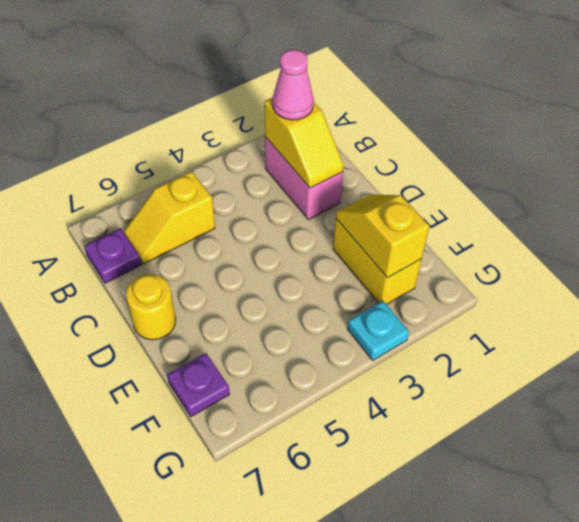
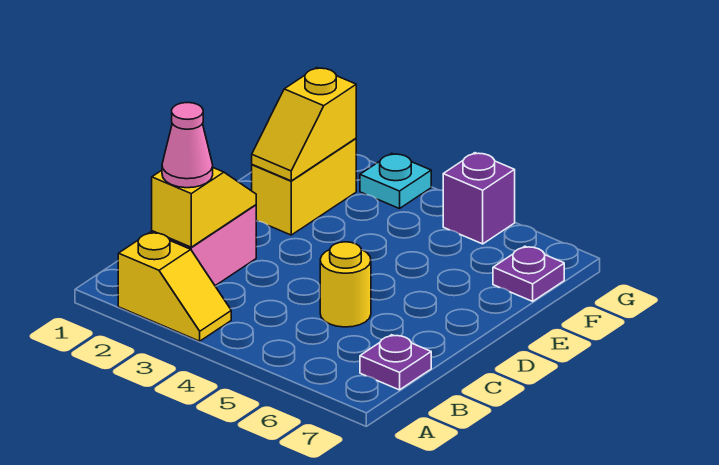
yellow slope B5:B6 level 1 top 5 -> yellow slope A2:A3 level 1 top 2
yellow round brick D7 level 1 -> yellow round brick C5 level 1
none -> purple brick G5 level 1

